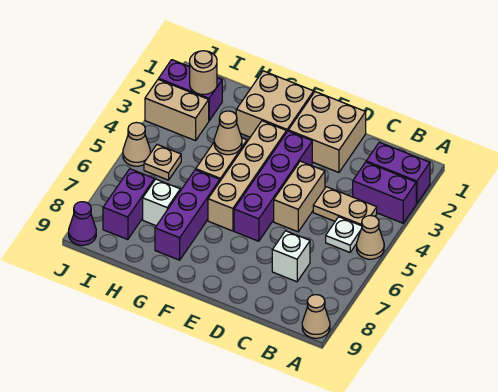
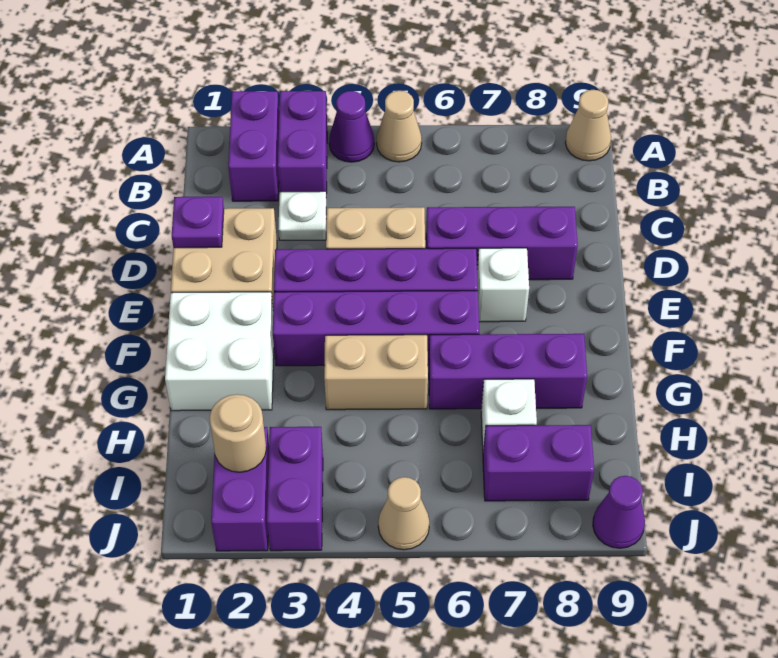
none -> purple cone A4 level 1
tan plate B4:C4 level 1 -> none
white plate B5 level 1 -> white plate C3 level 1
white brick C7 level 1 -> white brick E7 level 1
none -> purple plate D1 level 2
none -> purple brick D6:D8 level 1
tan brick F1:G2 level 1 -> white brick F1:G2 level 1
tan brick F3:F6 level 1 -> purple brick F3:F6 level 1
tan cone G4 level 2 -> none
tan brick I3:J3 level 1 -> purple brick I3:J3 level 1
tan plate I5 level 1 -> none

